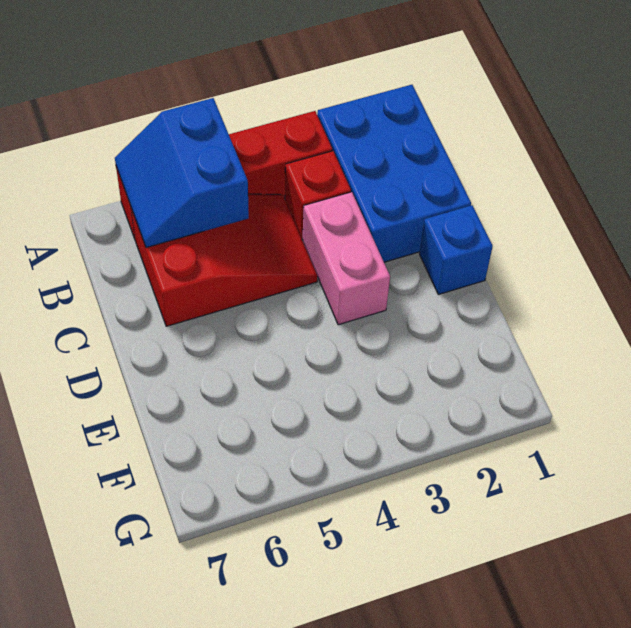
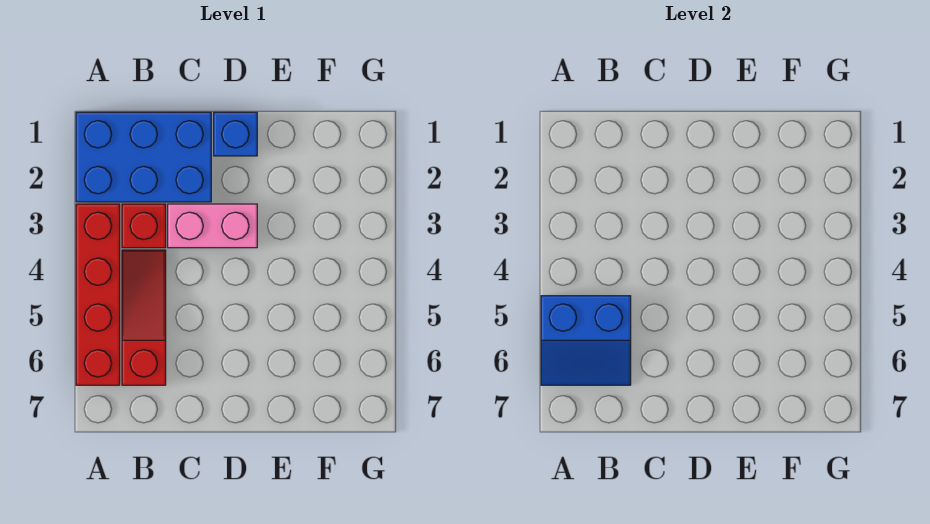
red slope B4:C6 level 1 top 6 -> red slope B4:B6 level 1 top 6

